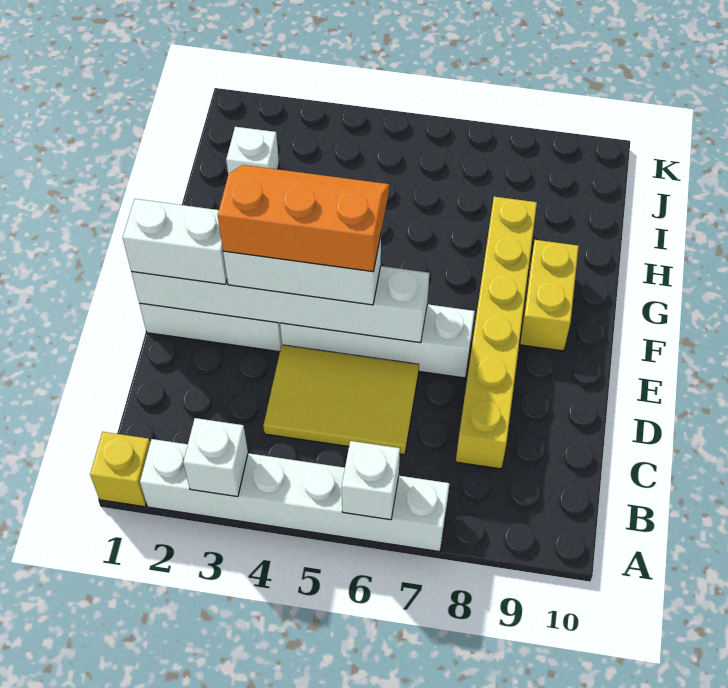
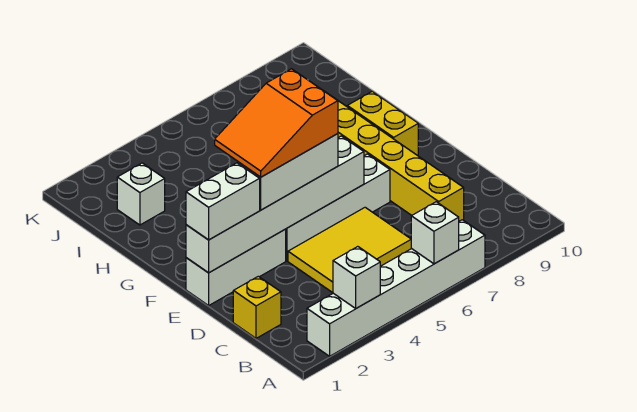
yellow brick A1 level 1 -> yellow brick C1 level 1
orange slope E3:F5 level 4 top E -> orange slope E3:F5 level 4 top 5

